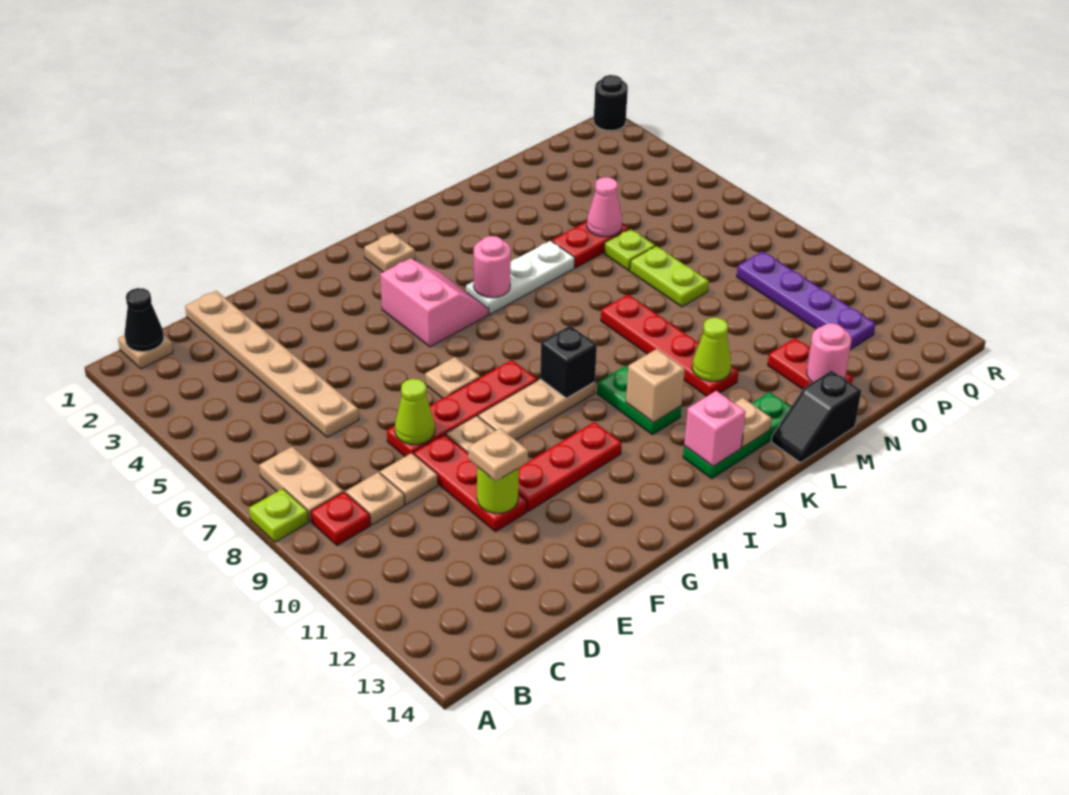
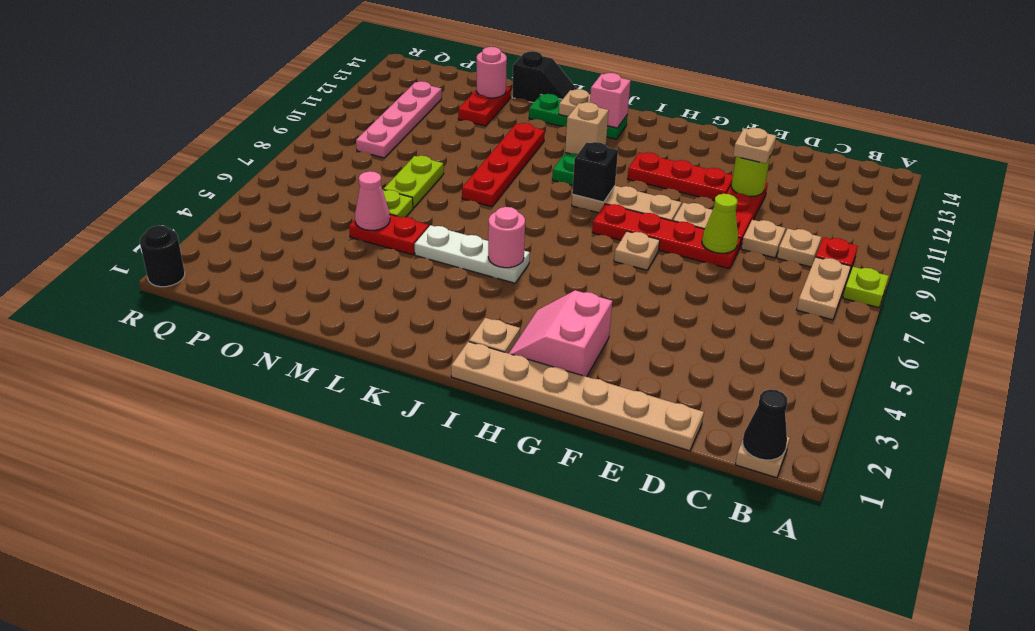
tan plate D1:D6 level 1 -> tan plate D1:I1 level 1
pink slope H4:I5 level 1 top H -> pink slope G2:H3 level 1 top G
lime cone L11 level 2 -> none
purple plate P9:P12 level 1 -> pink plate P9:P12 level 1

